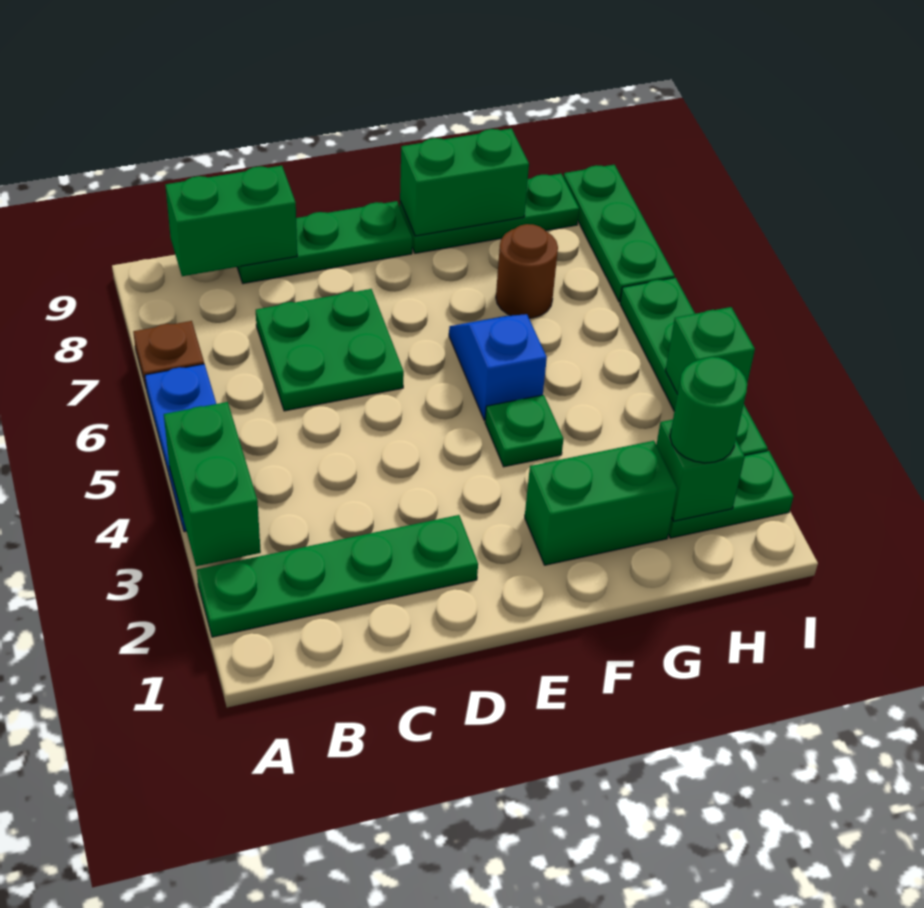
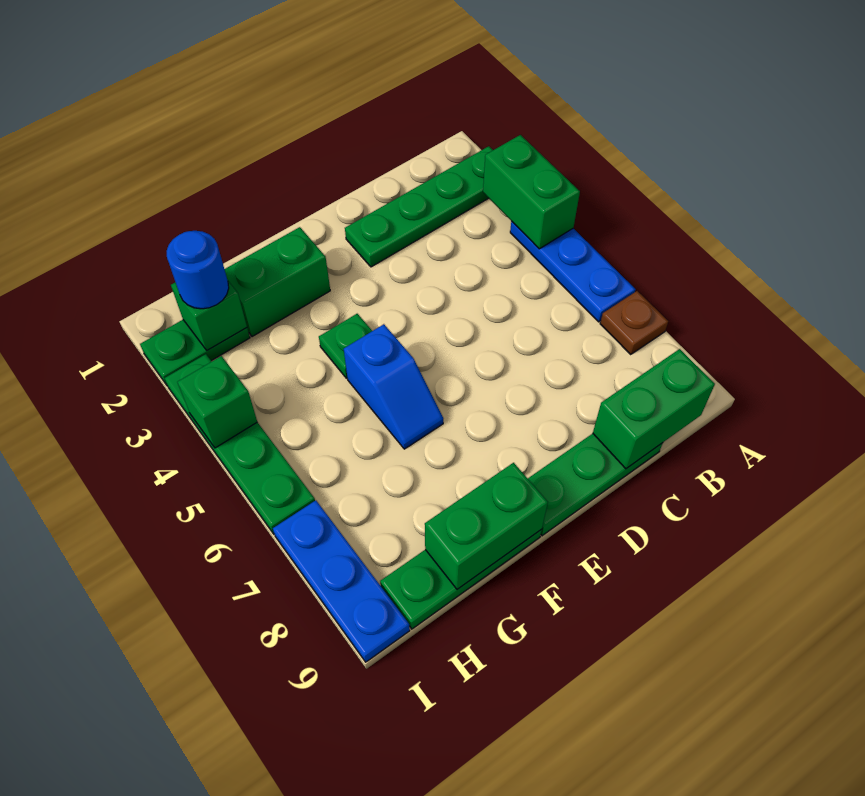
green plate C6:D7 level 1 -> none
brown round brick G7 level 1 -> none
green round brick H2 level 3 -> blue round brick H2 level 3
green plate I7:I9 level 1 -> blue plate I7:I9 level 1

